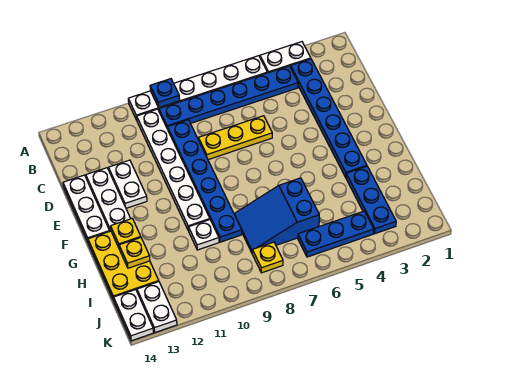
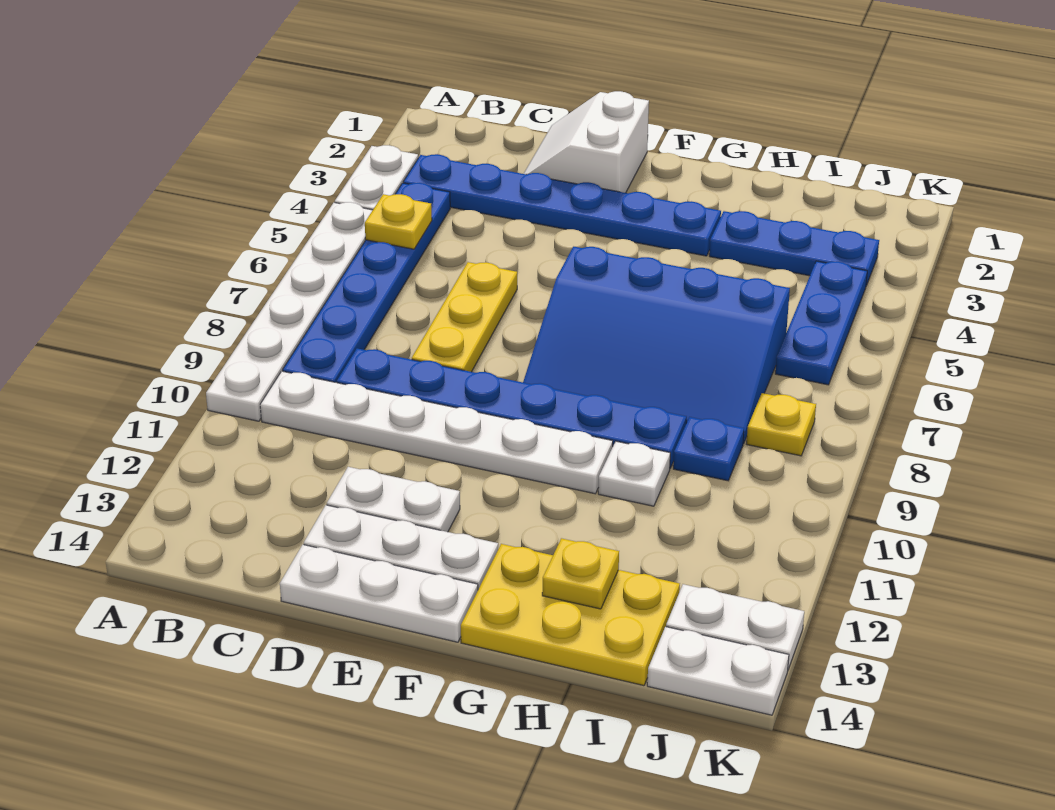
blue plate A9 level 2 -> blue plate I9 level 1
none -> white slope D1:E2 level 1 top E
yellow plate G13 level 2 -> yellow plate B5 level 2
blue slope H6:I8 level 1 top 6 -> blue slope F6:I8 level 1 top 6

